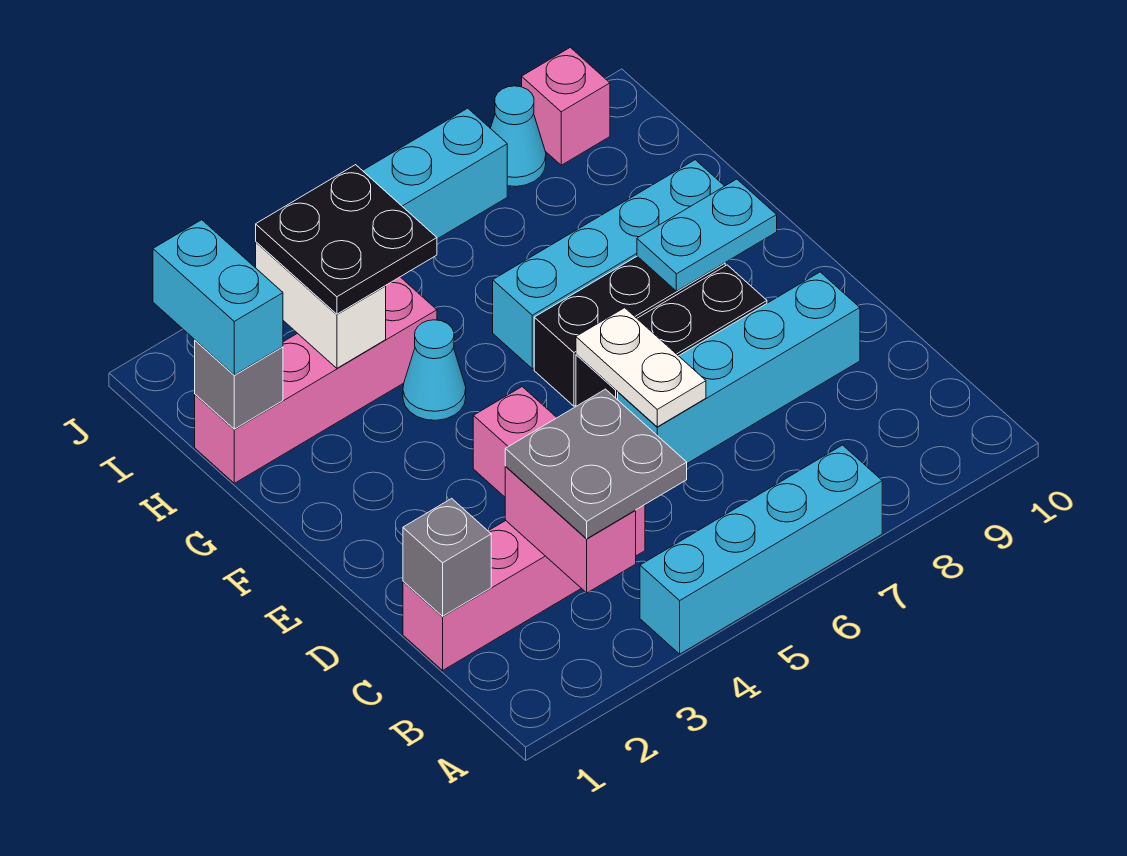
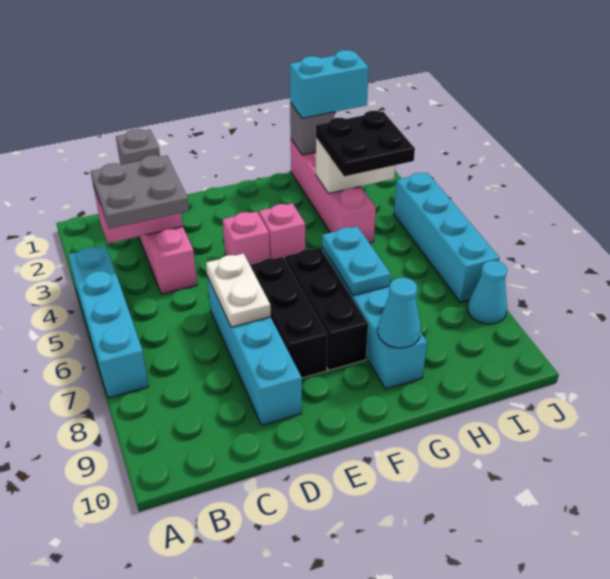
white plate D6:E6 level 2 -> white plate D6:D7 level 2
cyan plate F8:F9 level 2 -> cyan plate G6:G7 level 2
cyan cone G4 level 1 -> cyan cone G9 level 2
pink brick J9 level 1 -> pink brick F4 level 1

